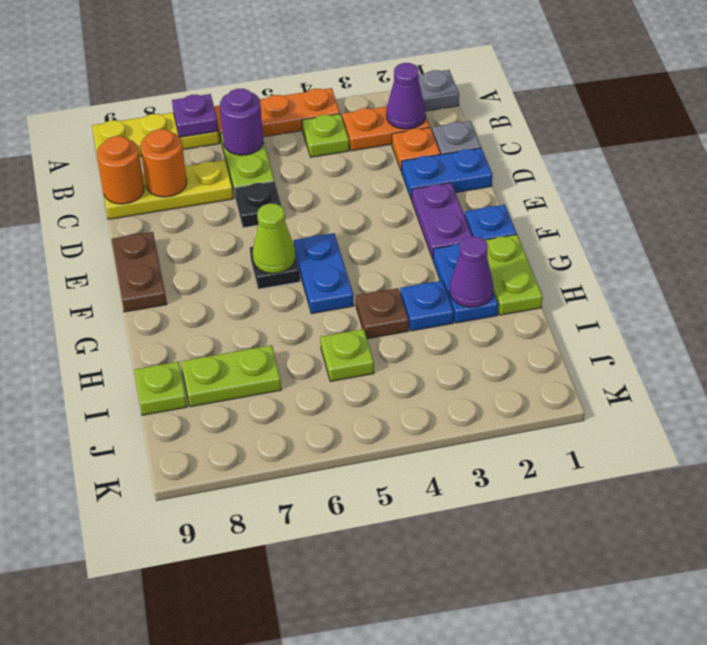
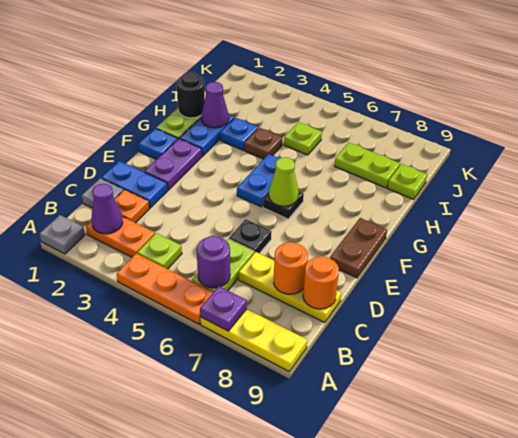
none -> black round brick H1 level 2

